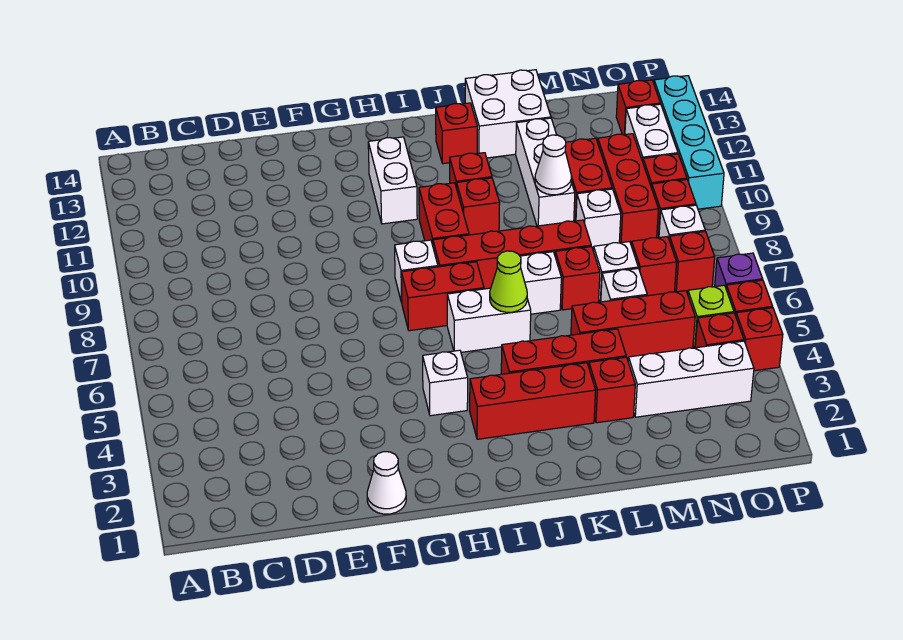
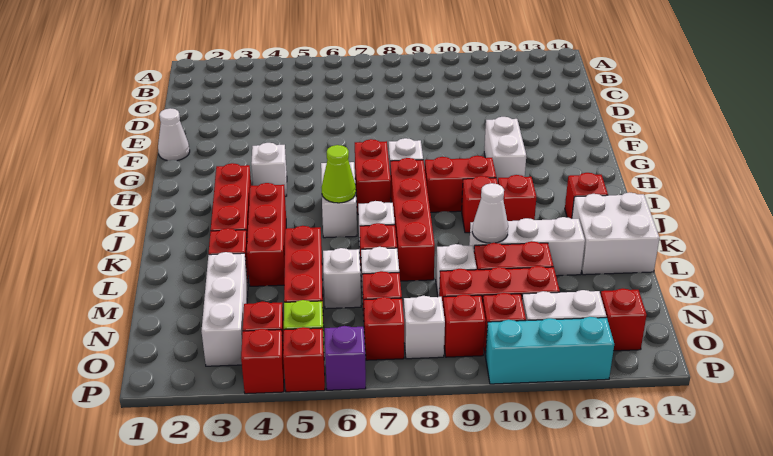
white brick H11:H12 level 1 -> white brick G11:H11 level 1
cyan brick P10:P13 level 1 -> cyan brick P10:P12 level 1

